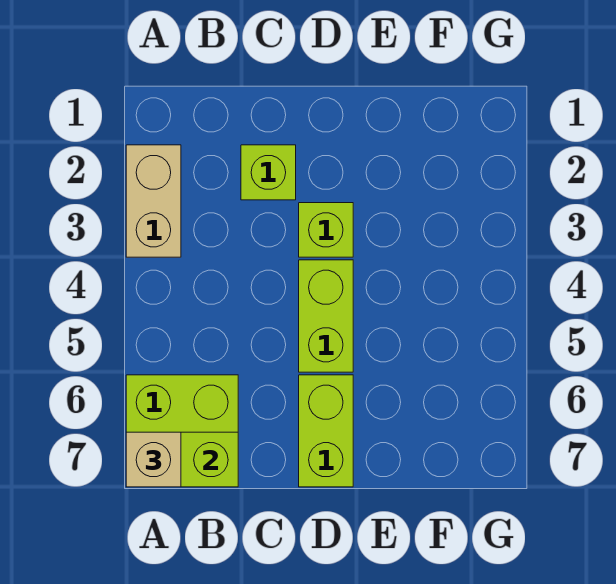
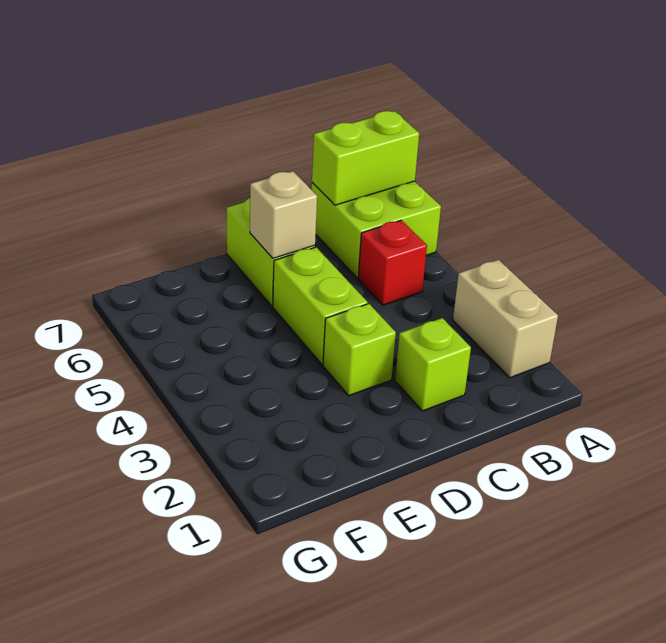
tan brick A7 level 3 -> tan brick D6 level 2
none -> red brick B5 level 1

